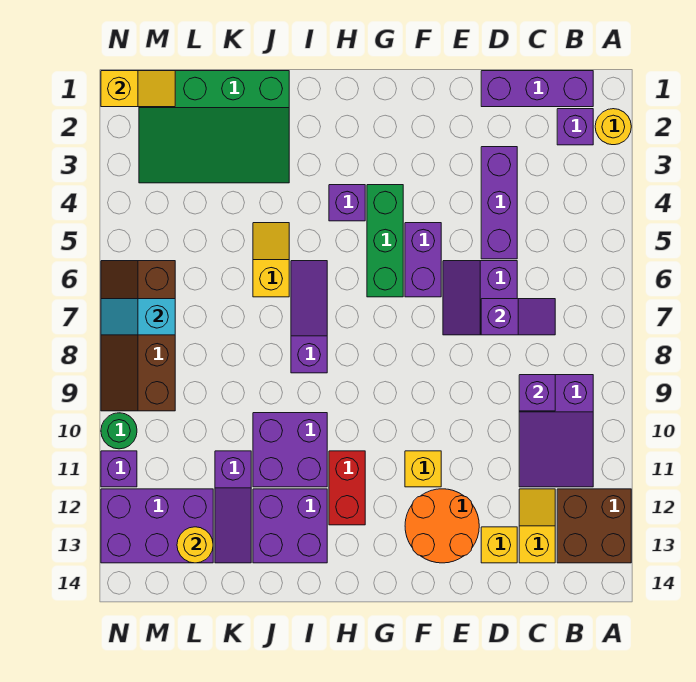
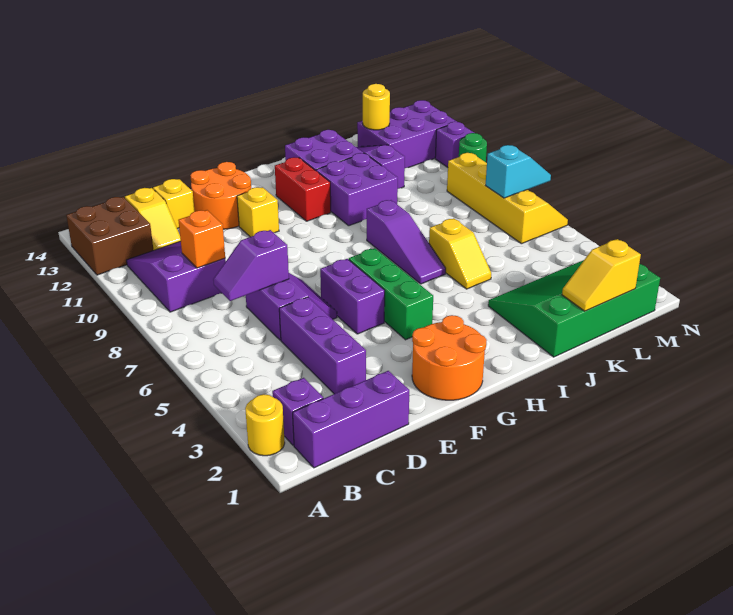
purple brick C9 level 2 -> orange brick C9 level 2
none -> orange round brick F1:G2 level 1
purple brick H4 level 1 -> none
yellow slope M1:N1 level 2 top N -> yellow slope K1:L1 level 2 top L
brown slope M6:N9 level 1 top M -> yellow slope M6:N9 level 1 top M

